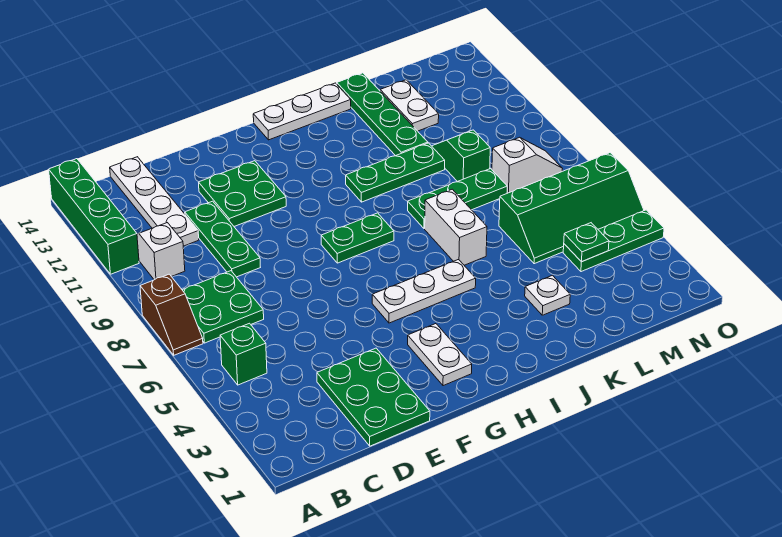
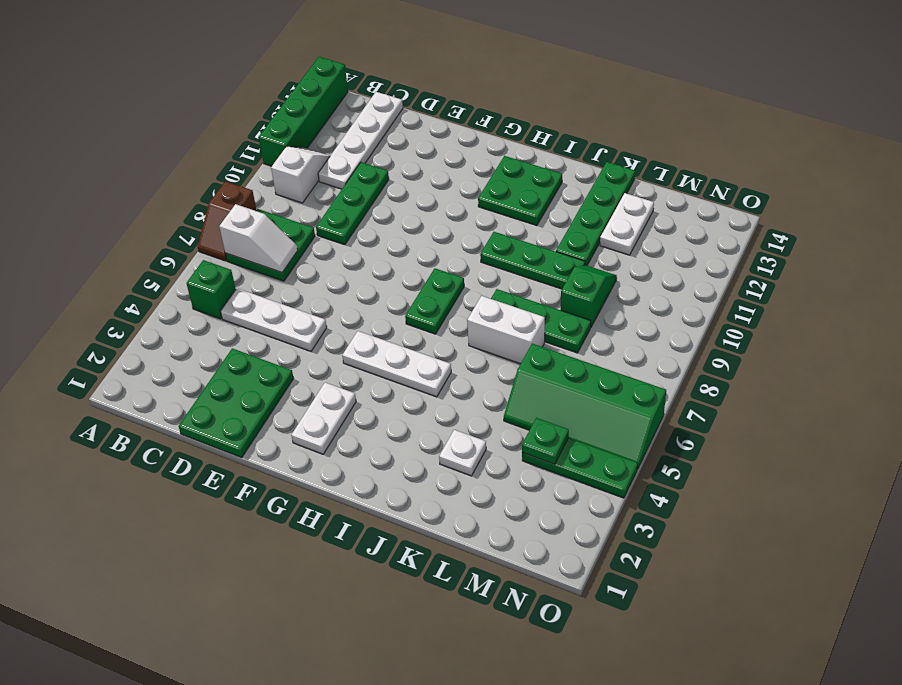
green plate E11:F12 level 1 -> green plate H12:I13 level 1
green plate G8:H8 level 1 -> green plate H7:H8 level 1
white plate H14:J14 level 1 -> white plate C5:E5 level 1
white brick J6:J7 level 1 -> white brick J7:K7 level 1
white slope M8:N8 level 1 top M -> white slope B7:C7 level 2 top B

